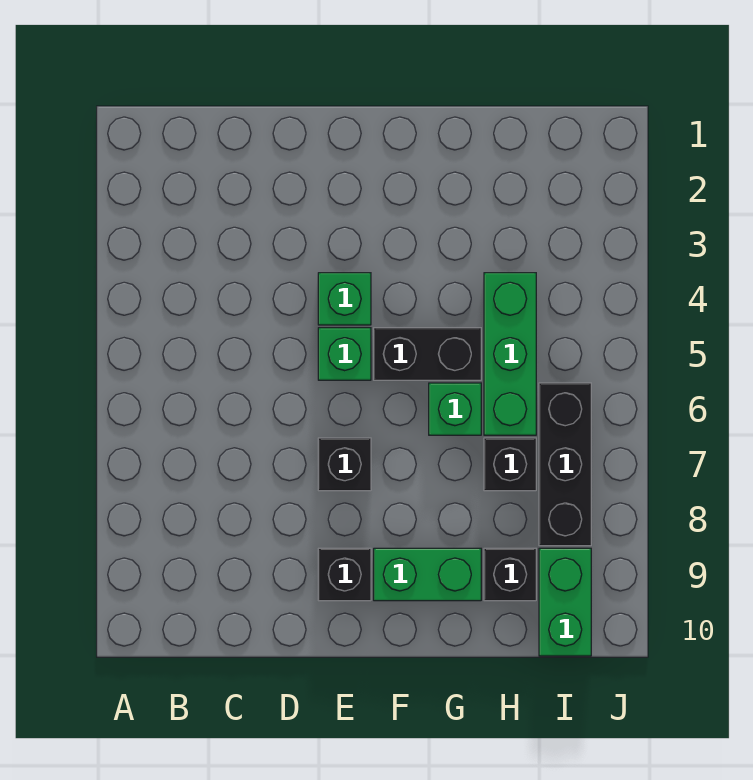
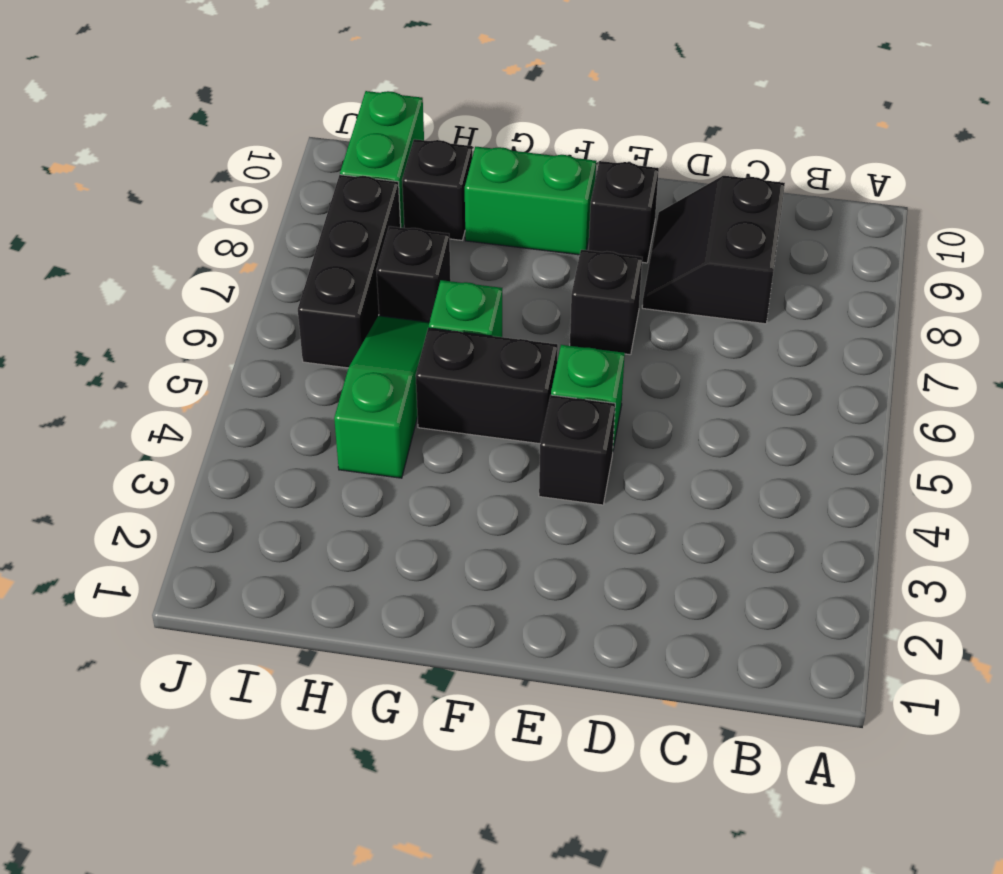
none -> black slope C8:D9 level 1 top C
green brick E4 level 1 -> black brick E4 level 1
green brick H4:H6 level 1 -> green slope H4:H6 level 1 top 4

